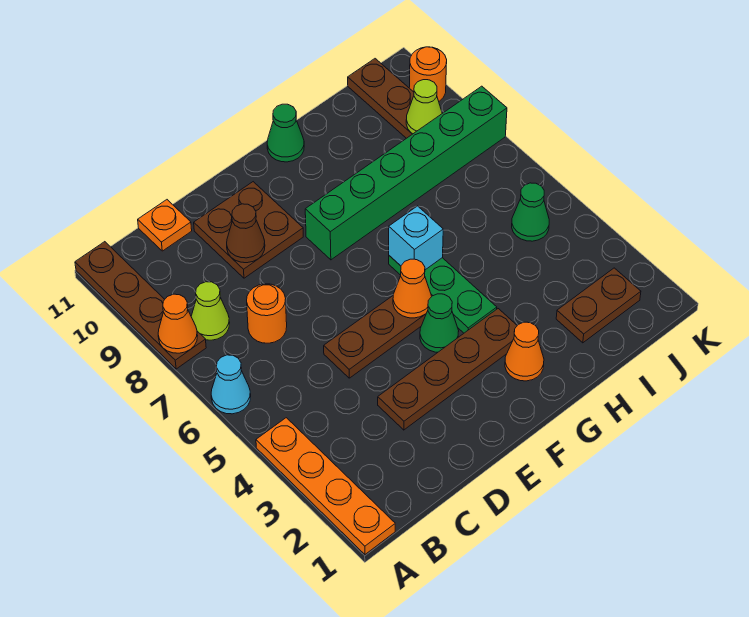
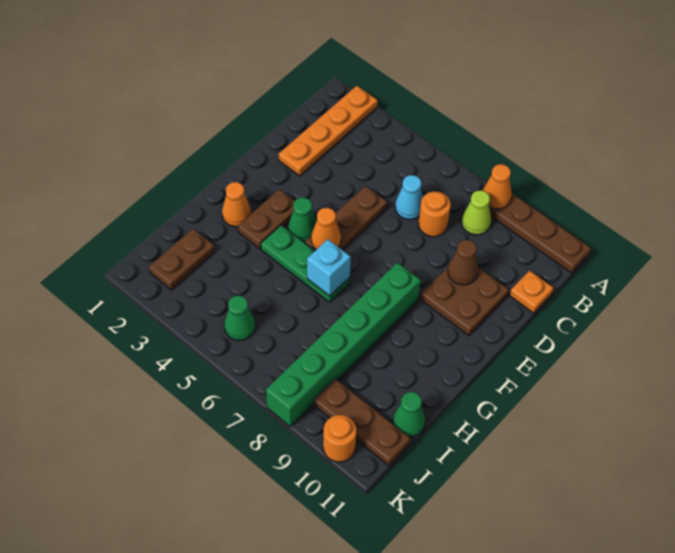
orange plate A1:A4 level 1 -> orange plate A2:D2 level 1
cyan cone A6 level 1 -> cyan cone C6 level 1
brown plate D3:G3 level 1 -> brown plate F3:G3 level 1
green cone G11 level 1 -> green cone I11 level 1
lime cone J9 level 2 -> none

